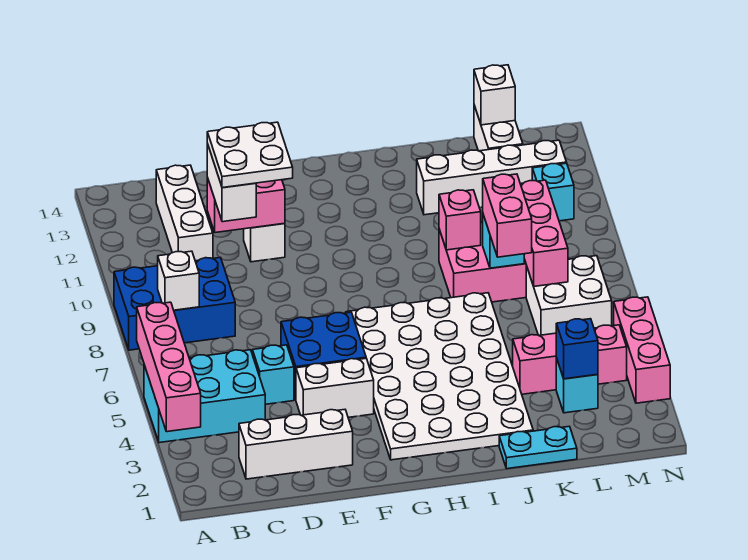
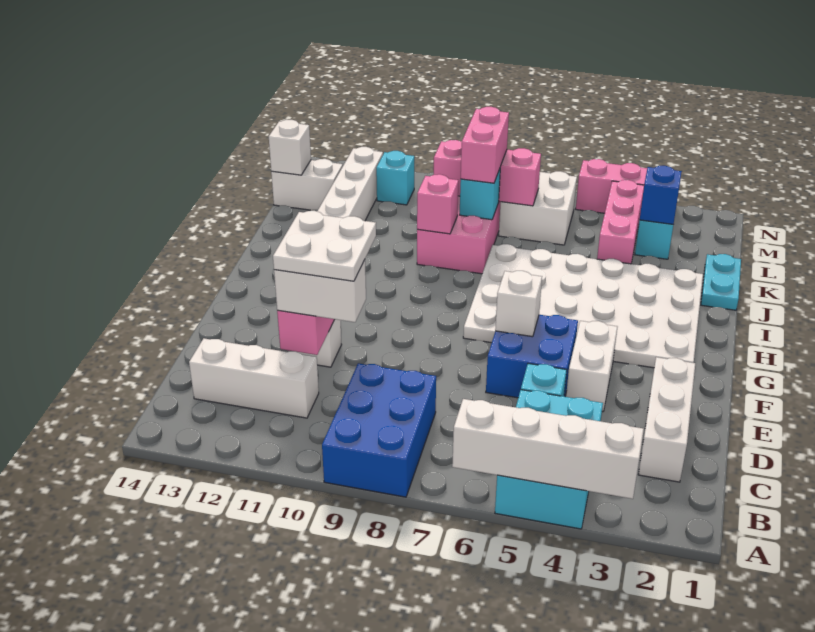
pink brick A3:A6 level 2 -> white brick A3:A6 level 2
white brick B8 level 2 -> white brick F6 level 2
pink brick K7:K8 level 3 -> pink brick K8:L8 level 3

